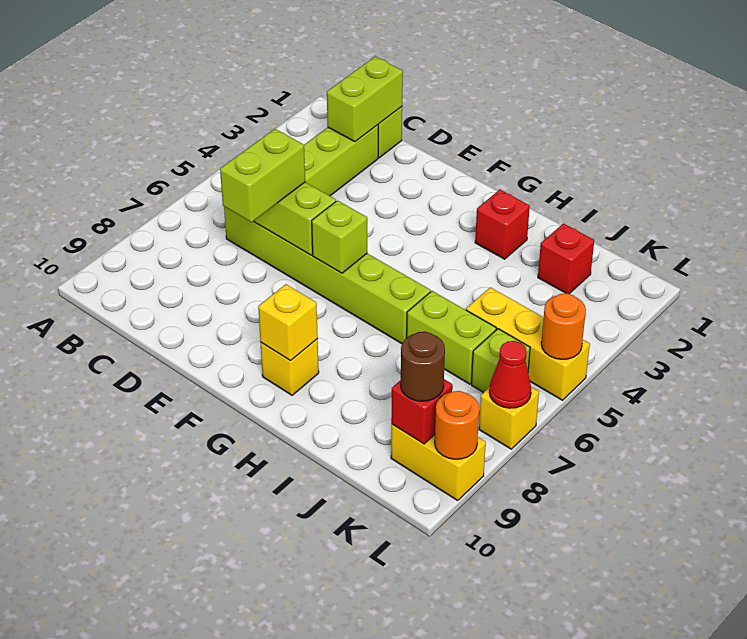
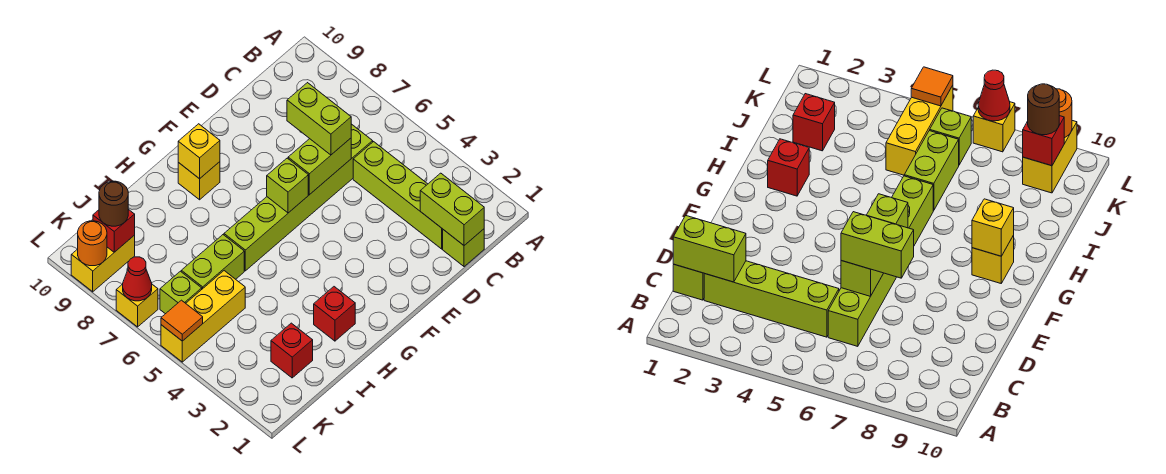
orange round brick L5 level 2 -> orange tile L5 level 2

